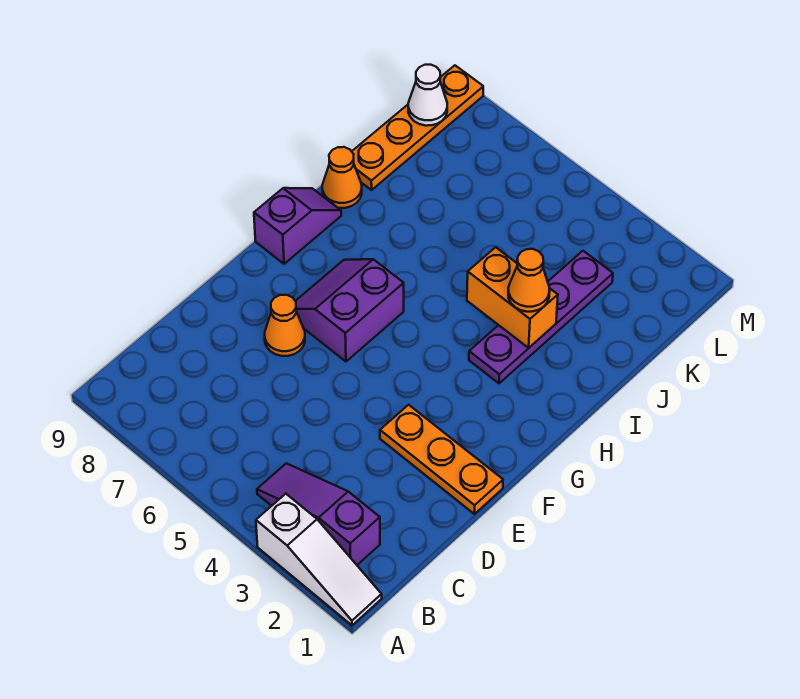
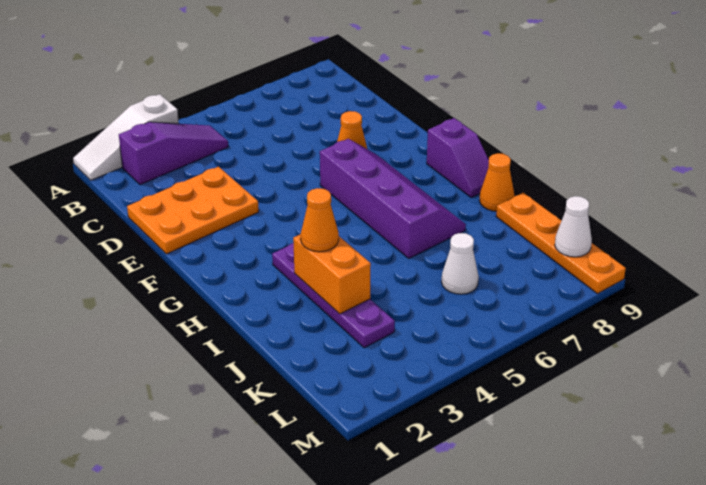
orange plate E1:E3 level 1 -> orange plate D1:E3 level 1
purple slope F6:G7 level 1 top 6 -> purple slope F6:I7 level 1 top 6
orange brick I3:I4 level 2 -> orange brick I3:J3 level 2
none -> white cone K6 level 1

